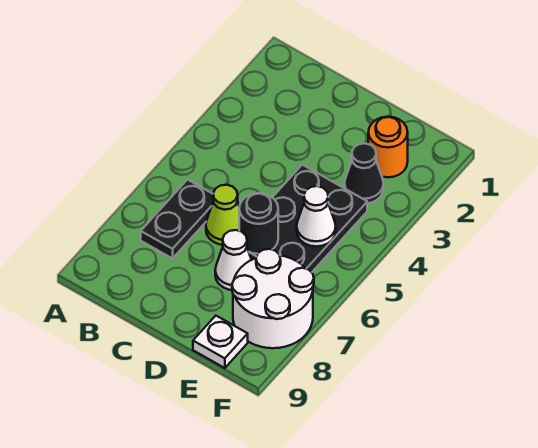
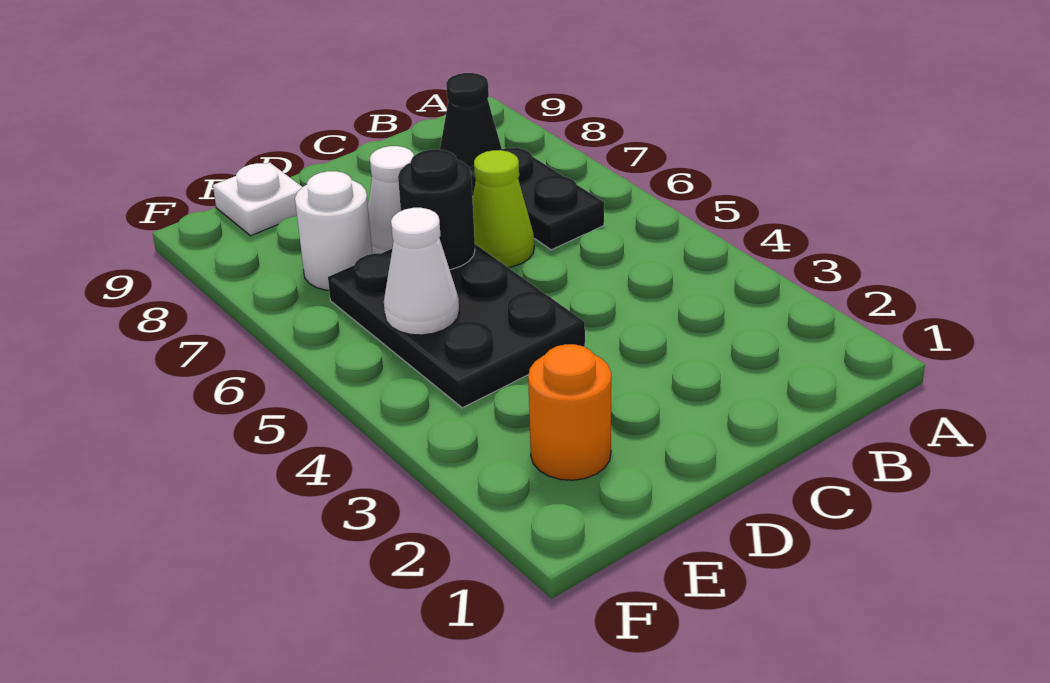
black cone E3 level 1 -> black cone B8 level 1
white round brick E7:F8 level 1 -> white round brick E7 level 1

